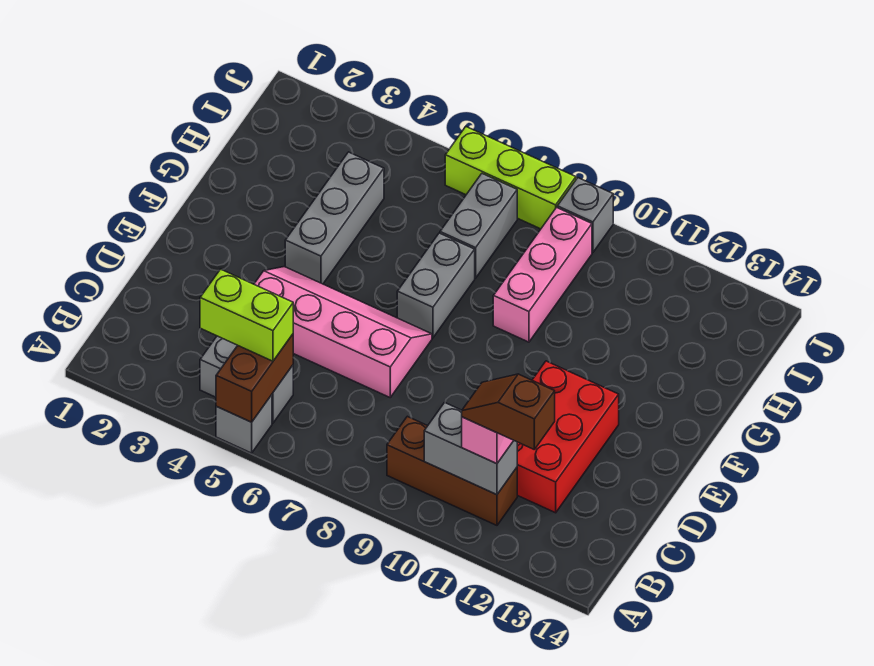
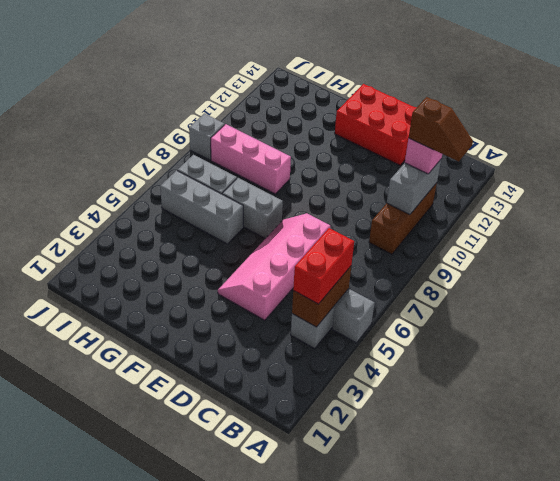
brown brick A5:B5 level 2 -> brown brick B4:B5 level 2
lime brick B4:B5 level 3 -> red brick B4:B5 level 3
brown slope B11:B12 level 4 top 12 -> brown slope A11:B11 level 4 top B
red brick C11:E12 level 1 -> red brick D13:F14 level 1
grey brick F4:H4 level 1 -> grey brick G6:I6 level 1
lime brick J6:J8 level 1 -> none

